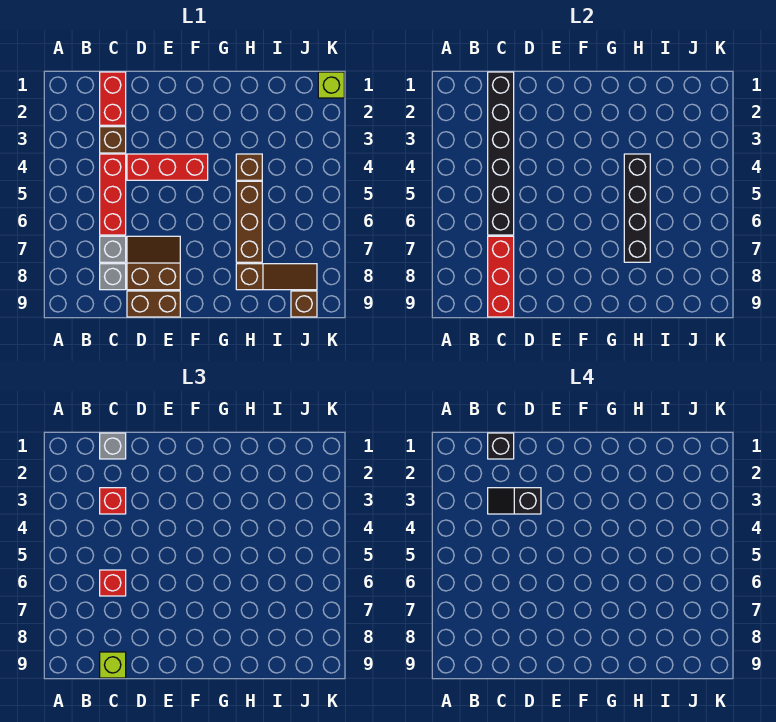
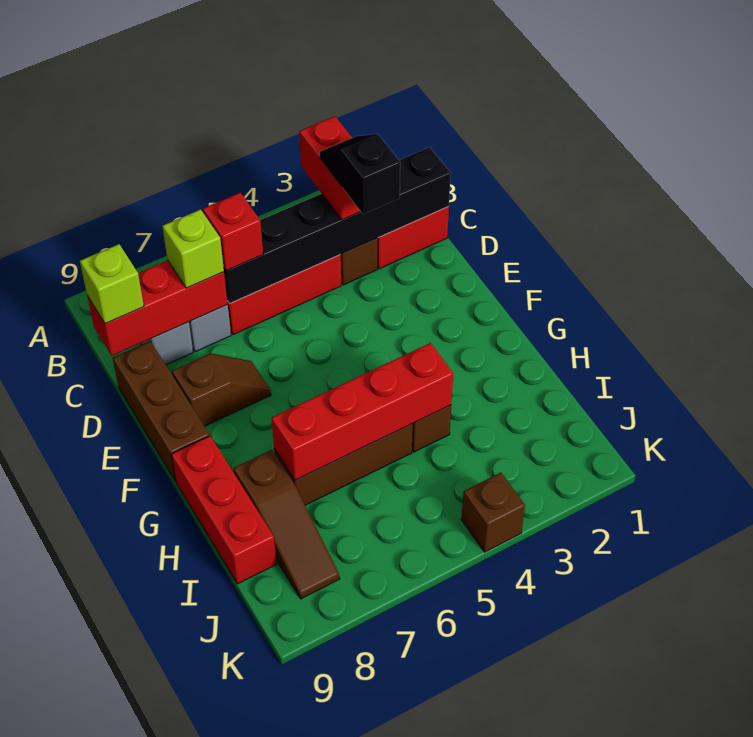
grey brick C1 level 3 -> none
black brick C1 level 4 -> none
red brick C3 level 3 -> red brick B3:C3 level 3
red brick D4:F4 level 1 -> red brick G9:I9 level 1
brown slope D7:E8 level 1 top 8 -> brown slope E7:E8 level 1 top 8
brown brick D9:E9 level 1 -> brown brick D9:F9 level 1
black brick H4:H7 level 2 -> red brick H4:H7 level 2
brown brick J9 level 1 -> brown brick K4 level 1
lime brick K1 level 1 -> lime brick C7 level 3

